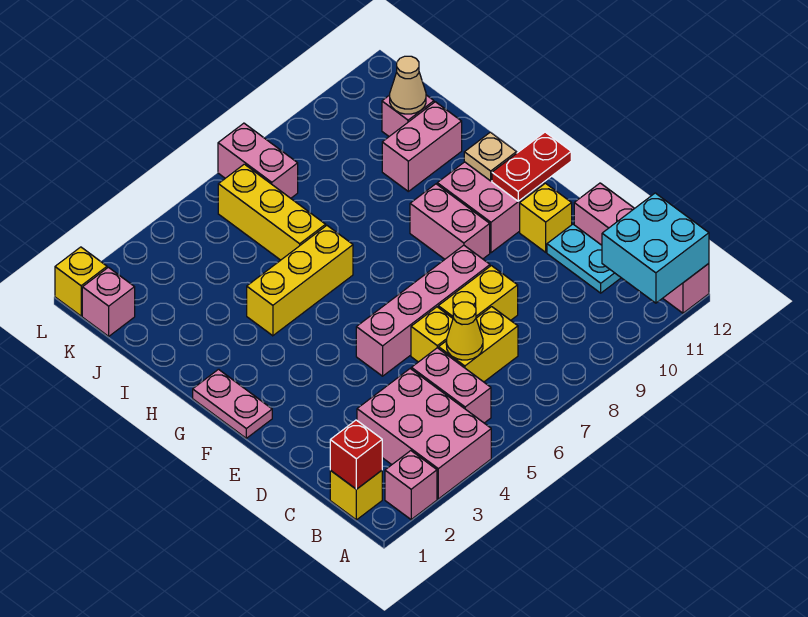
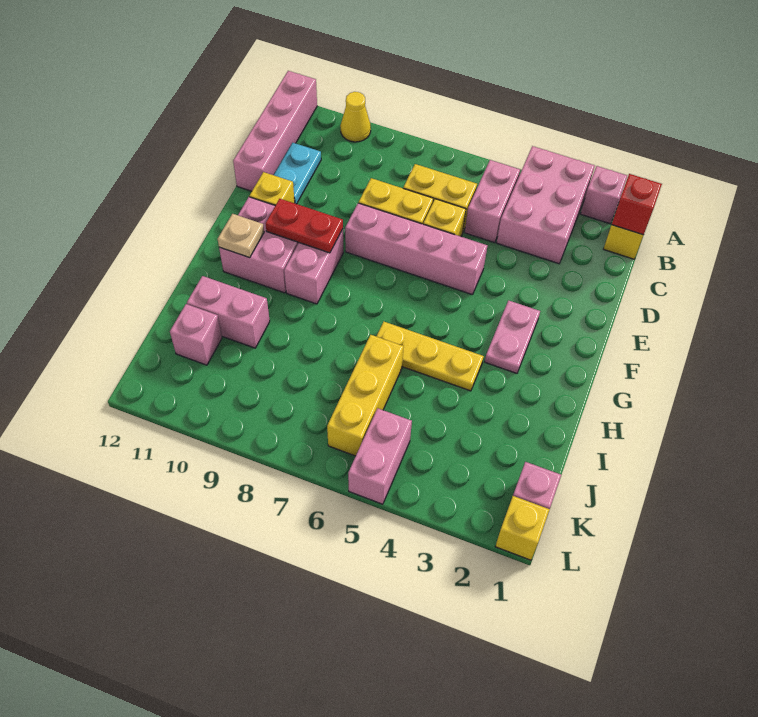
cyan brick A11:B12 level 2 -> none
yellow cone C6 level 2 -> yellow cone A10 level 1
pink plate F1:G1 level 1 -> pink plate F3:G3 level 1
red plate F11:F12 level 2 -> red plate F9:F10 level 2
yellow brick H4:H6 level 1 -> yellow plate H4:H6 level 1
tan cone J11 level 2 -> none
pink brick K7:L7 level 1 -> pink brick K5:L5 level 1

